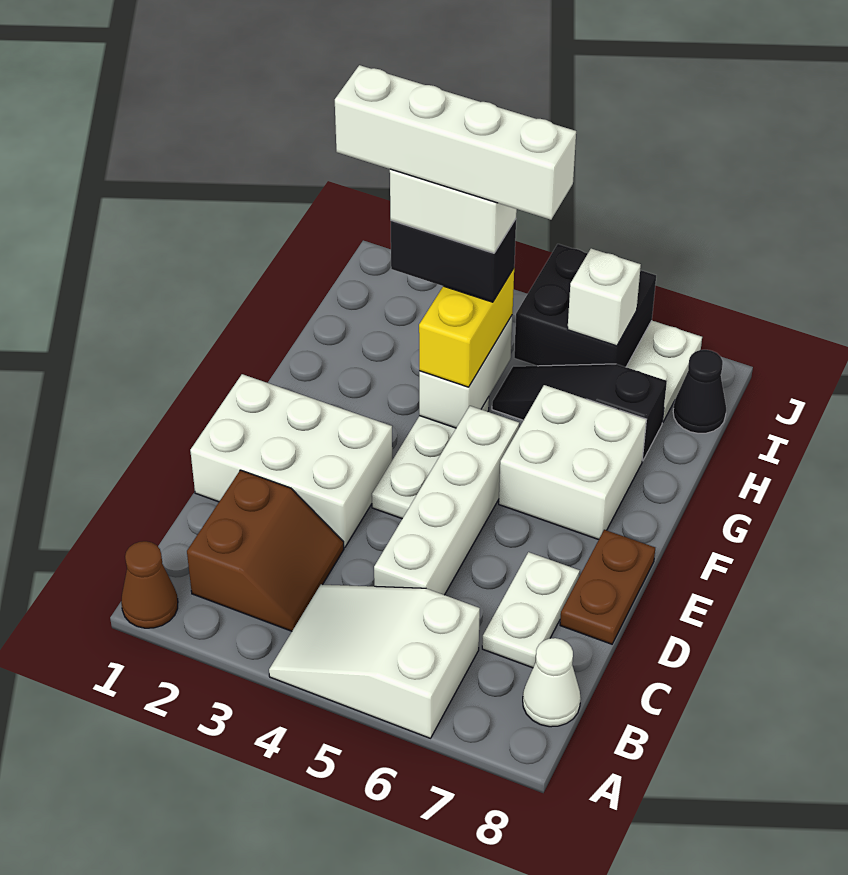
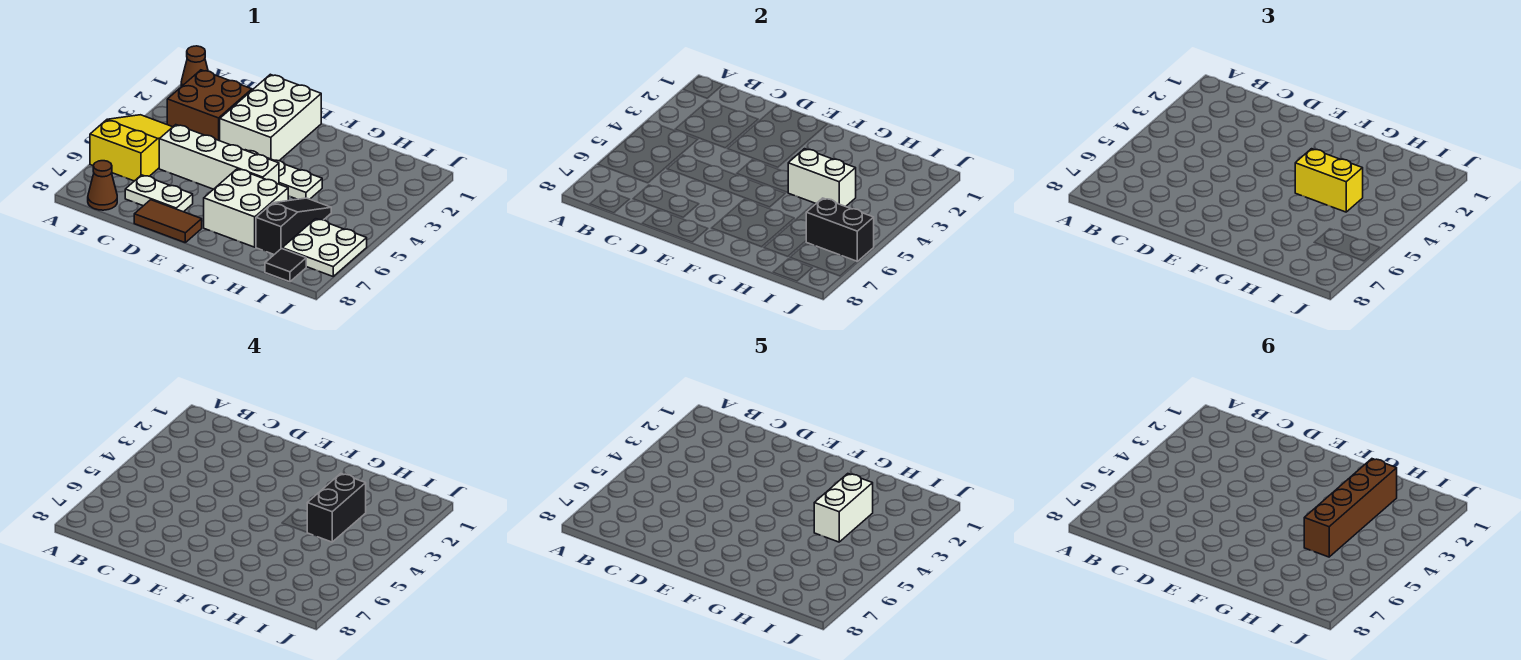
white slope A4:B6 level 1 top 6 -> yellow slope A4:B6 level 1 top 6
brown slope B2:C3 level 1 top 2 -> brown brick B2:C3 level 1
white cone B8 level 1 -> brown cone B8 level 1
brown plate D8:E8 level 1 -> brown tile D8:E8 level 1
white brick H2:H5 level 6 -> brown brick H2:H5 level 6
black brick I5:J6 level 2 -> black brick I6:J6 level 2
white brick I6 level 3 -> none
black cone I8 level 1 -> black tile I8 level 1

